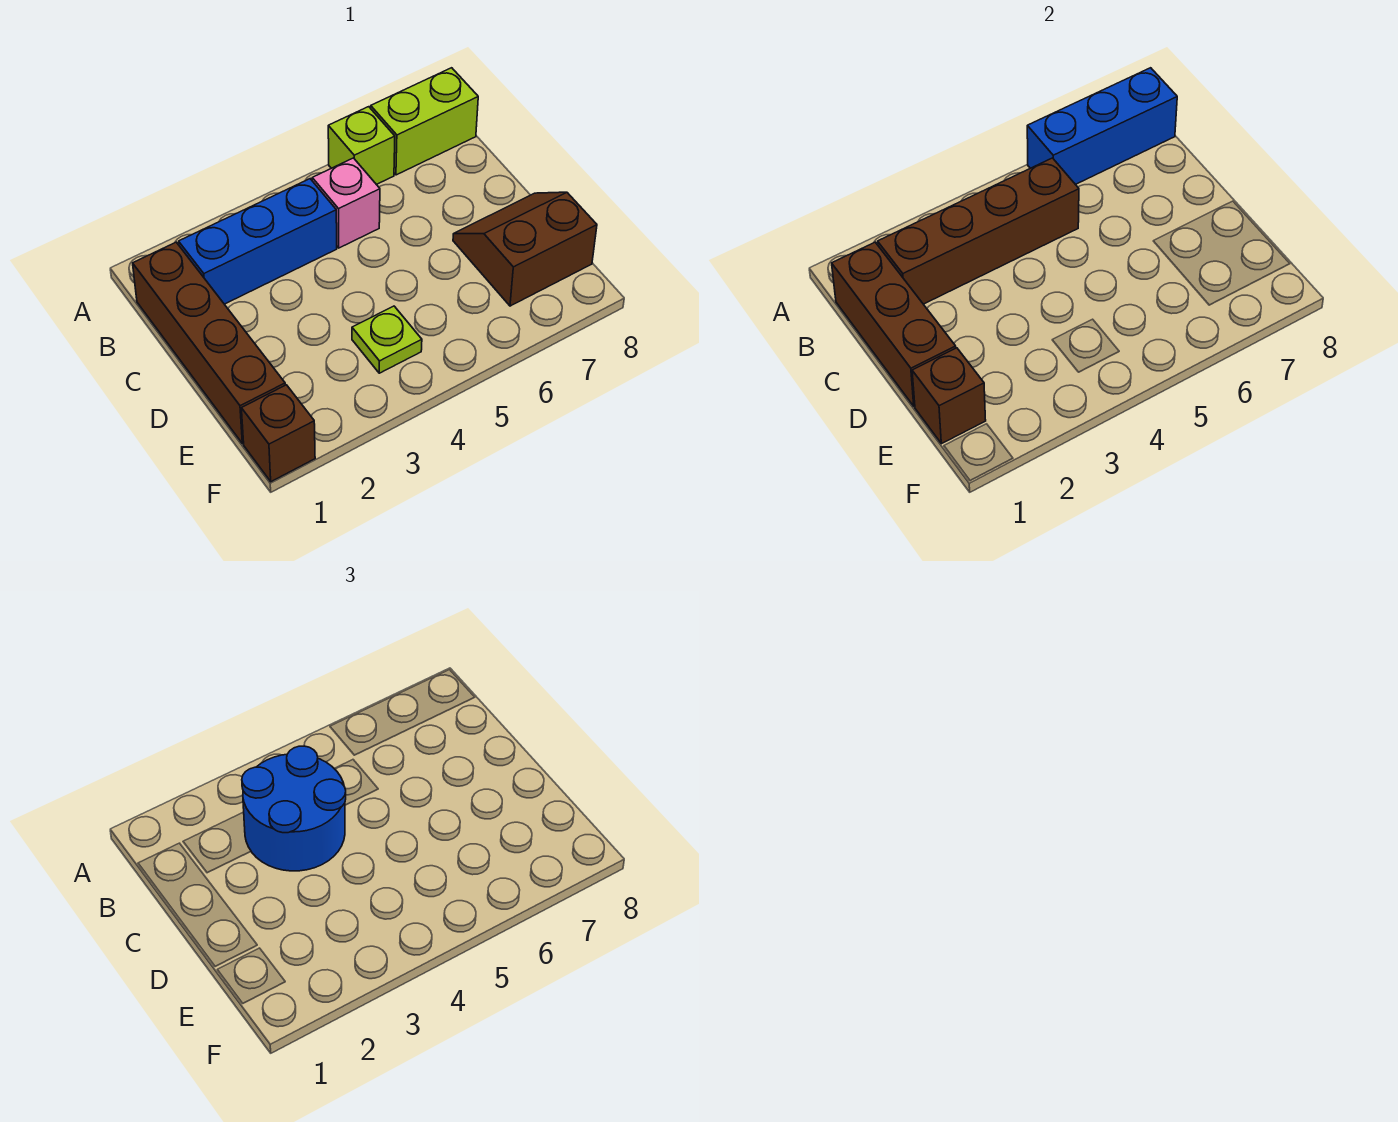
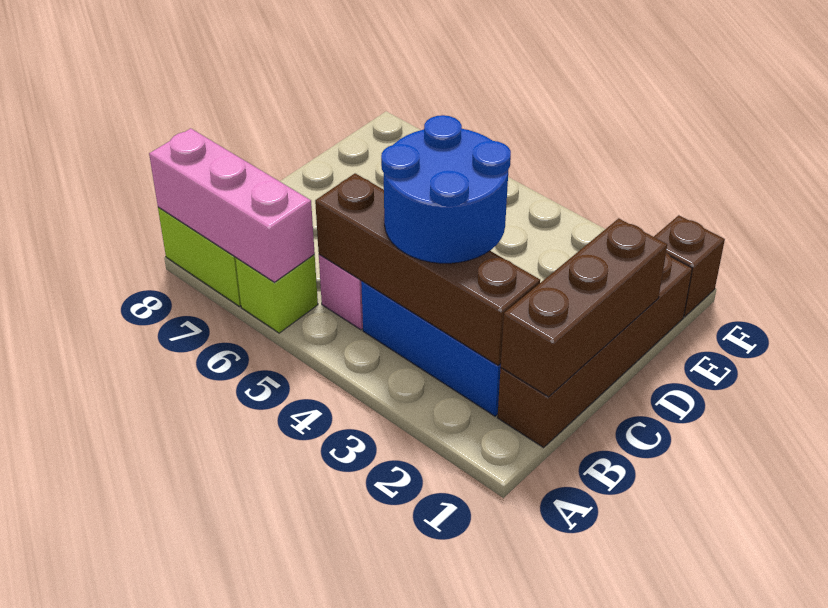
blue brick A6:A8 level 2 -> pink brick A6:A8 level 2
brown slope D7:E8 level 1 top E -> none
brown brick E1 level 2 -> none
lime plate E4 level 1 -> none

